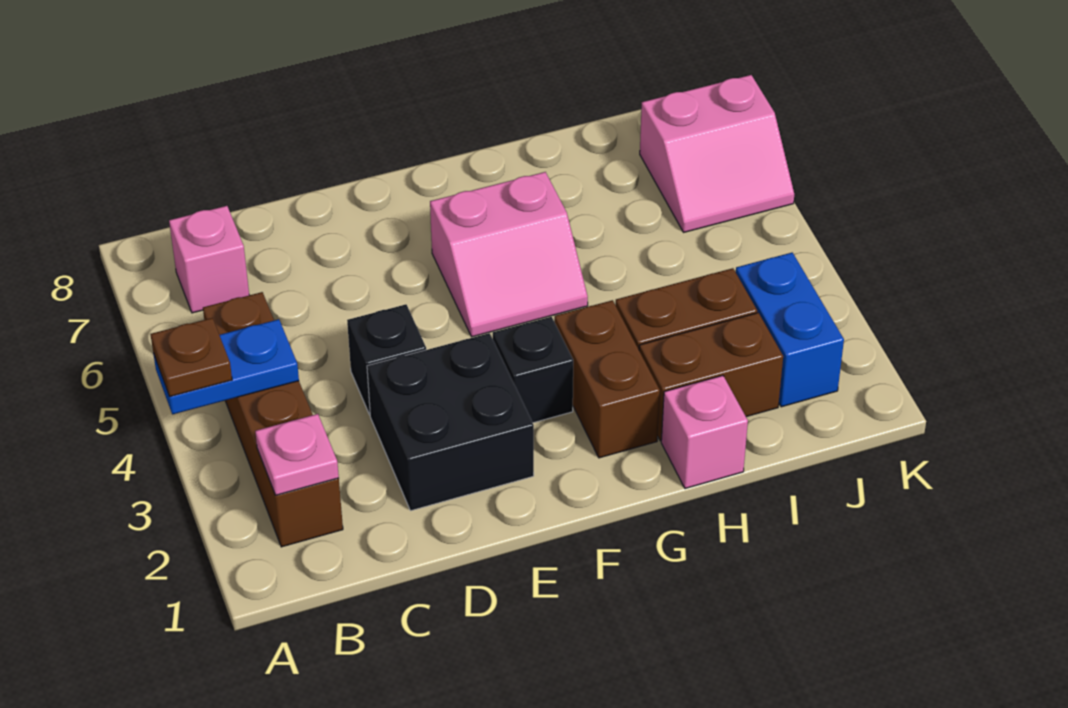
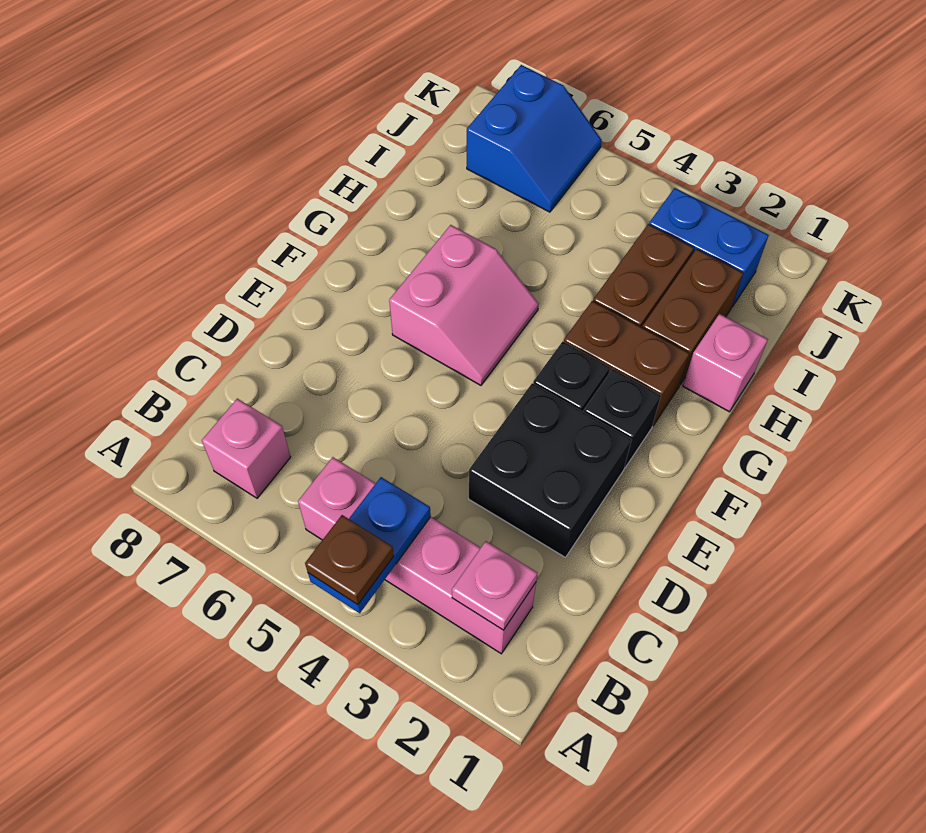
brown brick B2:B5 level 1 -> pink brick B2:B5 level 1
black brick D4 level 1 -> black brick F2 level 1
pink slope J6:K7 level 1 top 7 -> blue slope J6:K7 level 1 top 7

